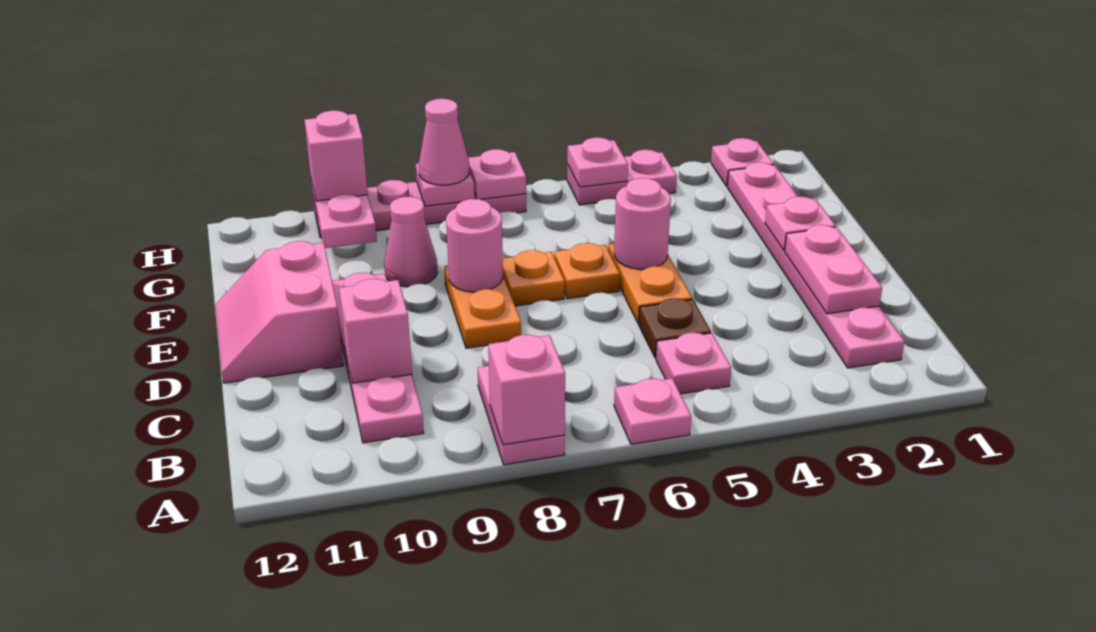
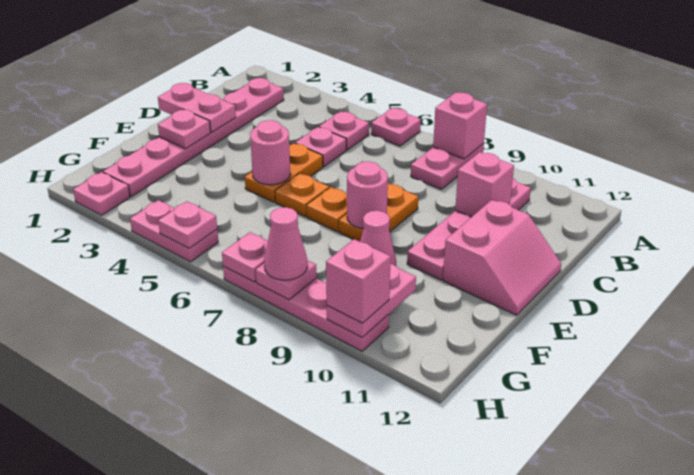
pink plate C2:D2 level 2 -> pink plate D1:D2 level 2
brown plate C5 level 1 -> pink plate C5 level 1

